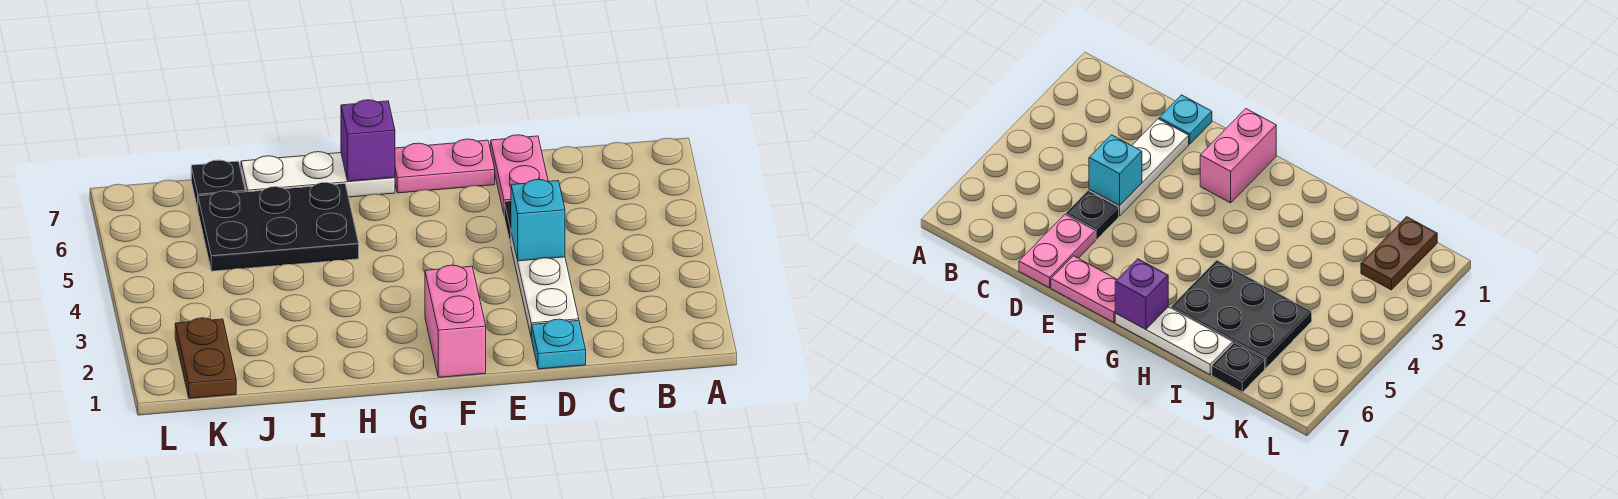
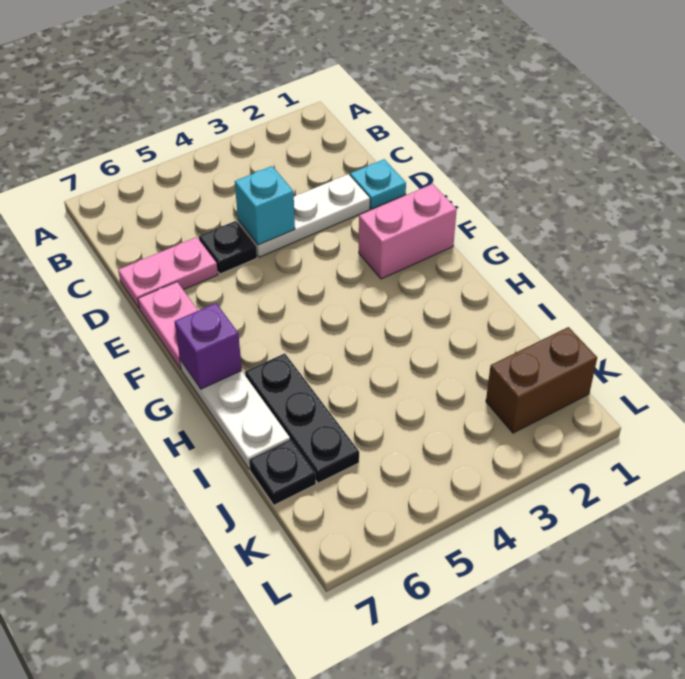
black plate H5:J6 level 1 -> black plate H6:J6 level 1
brown plate K1:K2 level 1 -> brown brick K1:K2 level 1

